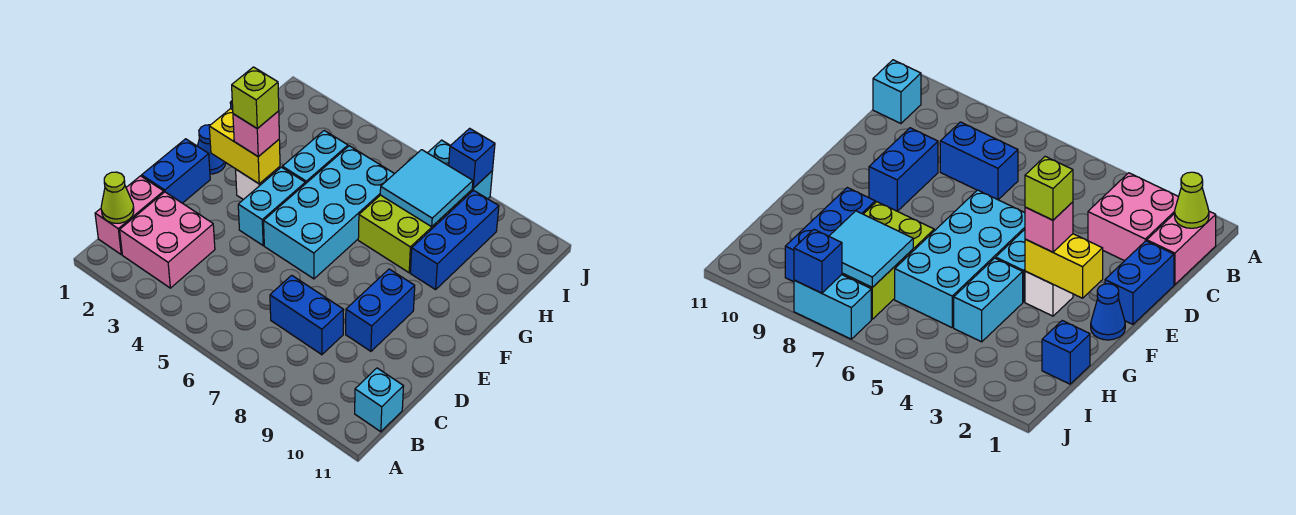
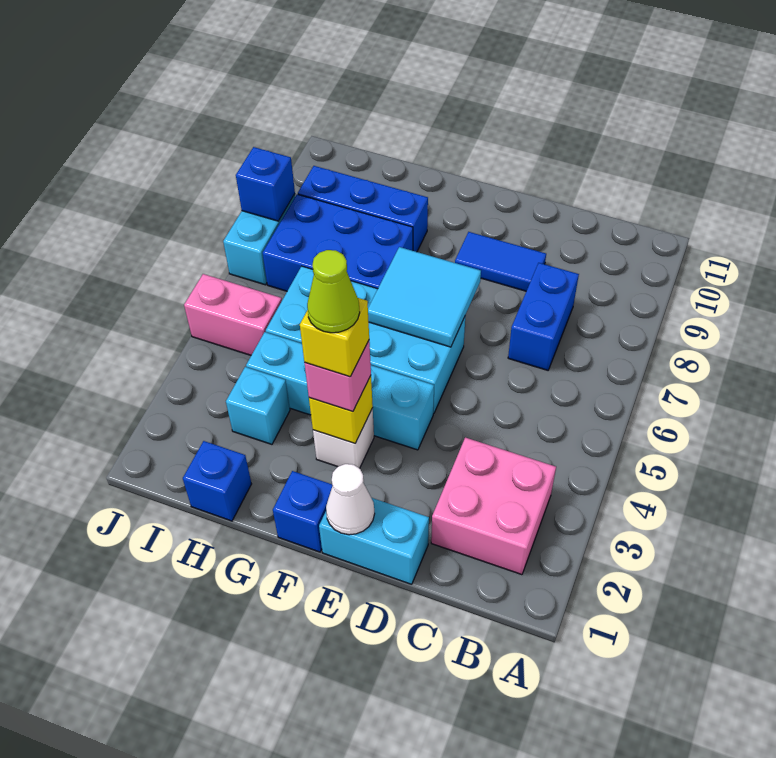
pink brick B1:C1 level 1 -> pink brick I5:J5 level 1
lime cone B1 level 2 -> lime cone F3 level 5
cyan brick B11 level 1 -> cyan brick H3 level 1
blue brick D1:E1 level 1 -> cyan brick D1:E1 level 1
blue brick D9:E9 level 1 -> blue tile D9:E9 level 1
none -> white cone E1 level 2
blue cone F1 level 1 -> blue brick F1 level 1
yellow brick F2:F3 level 2 -> yellow brick F3 level 2
lime brick F3 level 4 -> yellow brick F3 level 4
lime brick G7:I8 level 1 -> blue brick G7:I8 level 1
cyan tile H7:I8 level 2 -> cyan tile E6:F7 level 2

